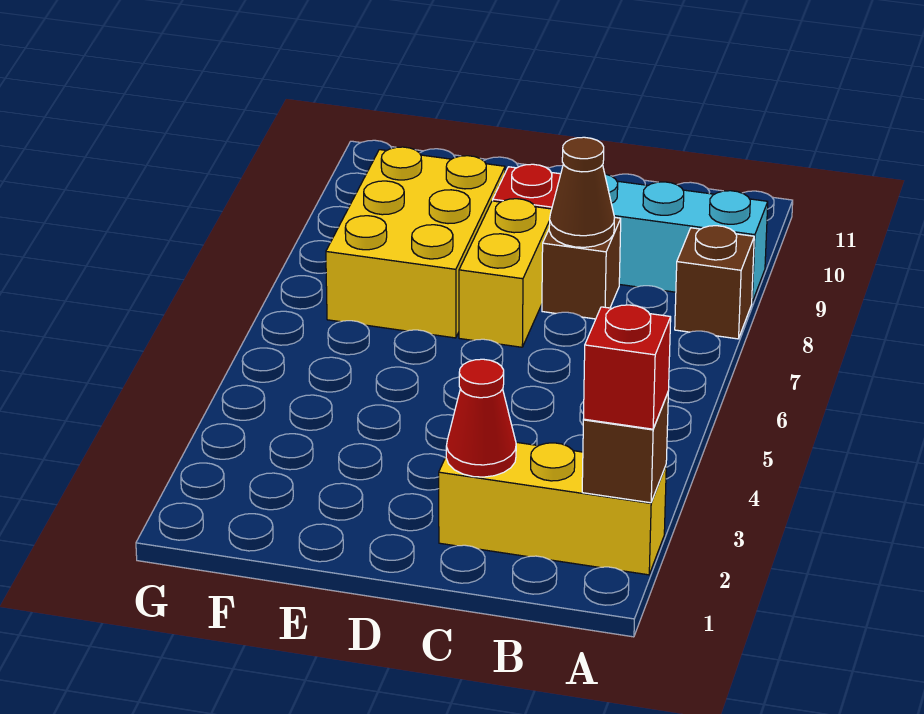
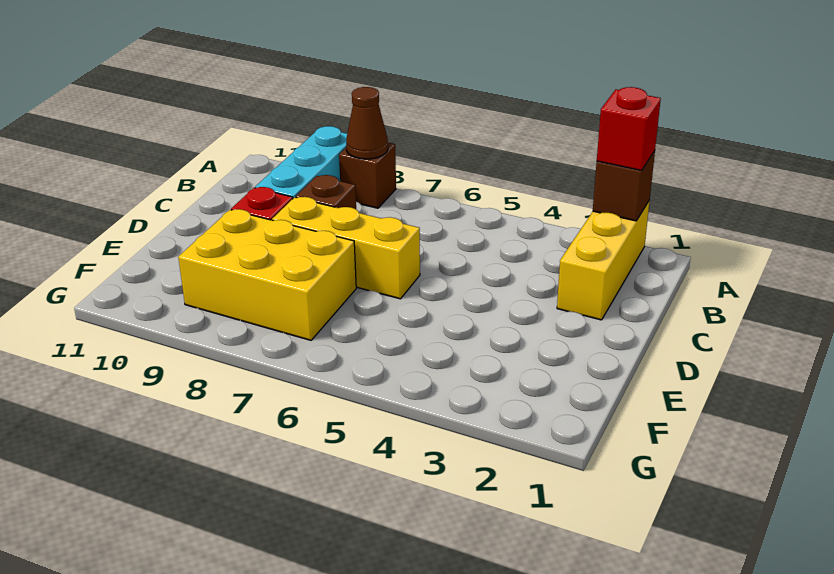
red cone C2 level 2 -> none
brown cone C8 level 2 -> brown cone A8 level 2
yellow brick D7:D8 level 1 -> yellow brick D6:D8 level 1

